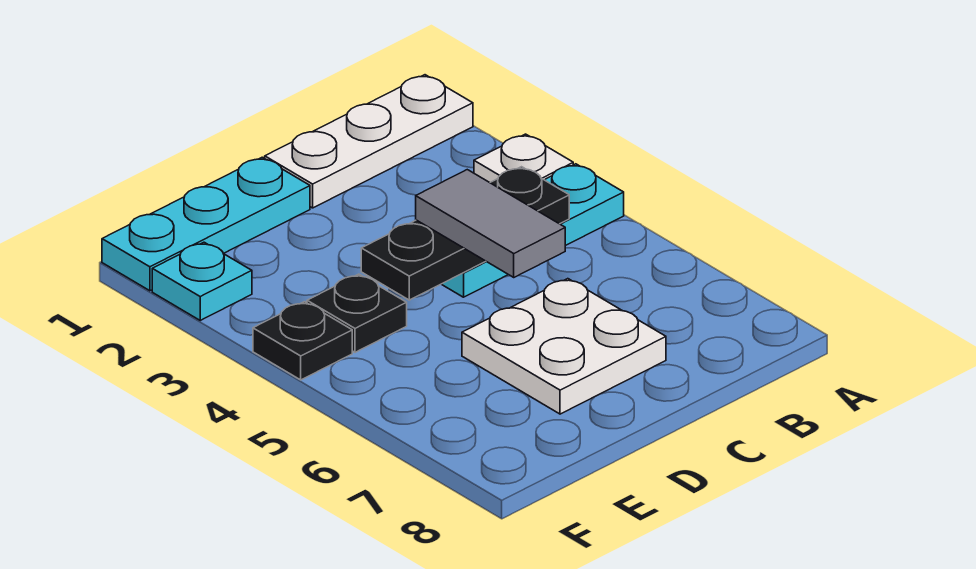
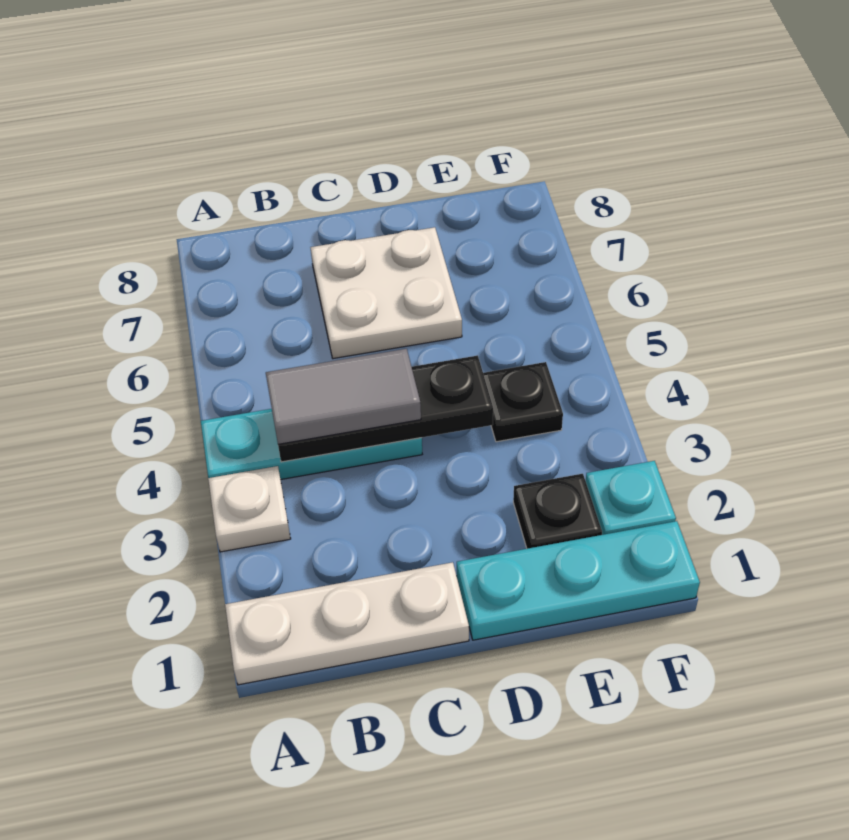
grey tile C4:C5 level 3 -> grey tile B4:C4 level 3
black plate F4 level 1 -> black plate E2 level 1

